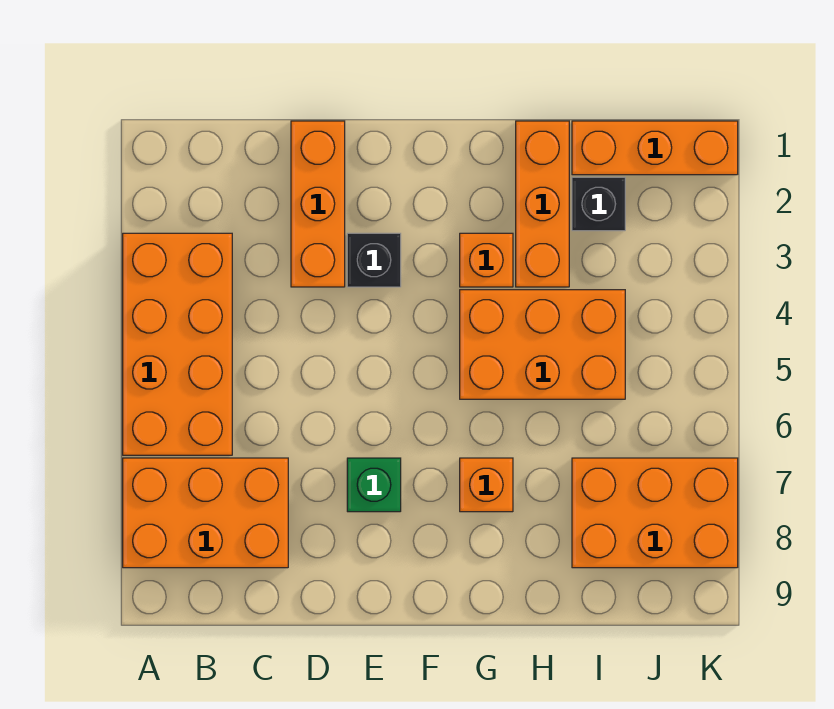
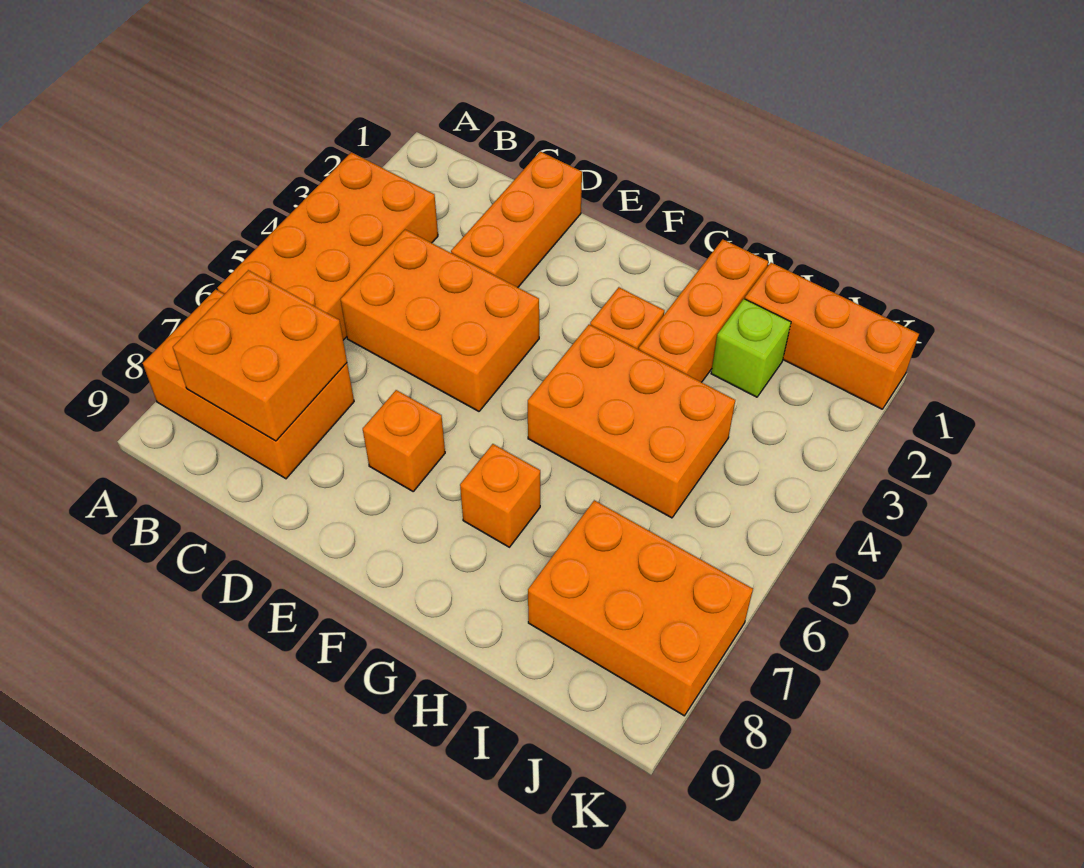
none -> orange brick B7:C8 level 2
none -> orange brick C4:E5 level 1
black brick E3 level 1 -> none
green brick E7 level 1 -> orange brick E7 level 1
black brick I2 level 1 -> lime brick I2 level 1

